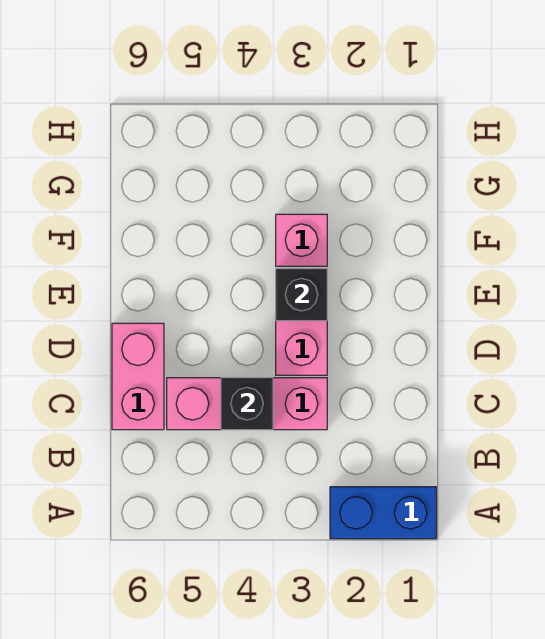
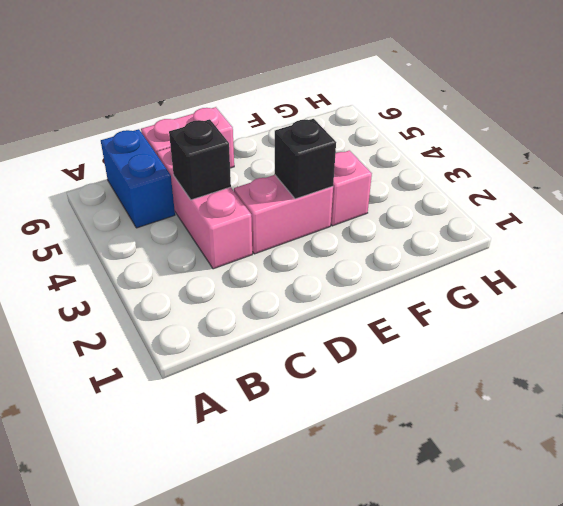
blue brick A1:A2 level 1 -> blue brick B5:B6 level 1

